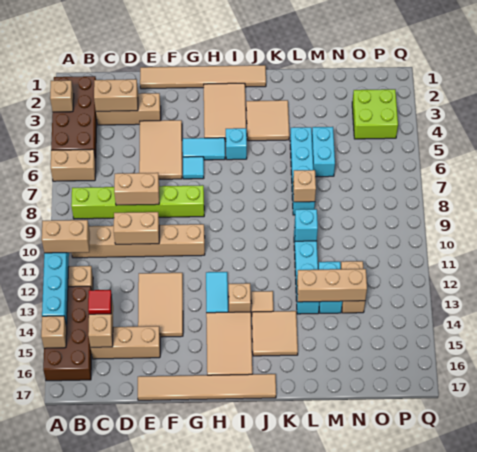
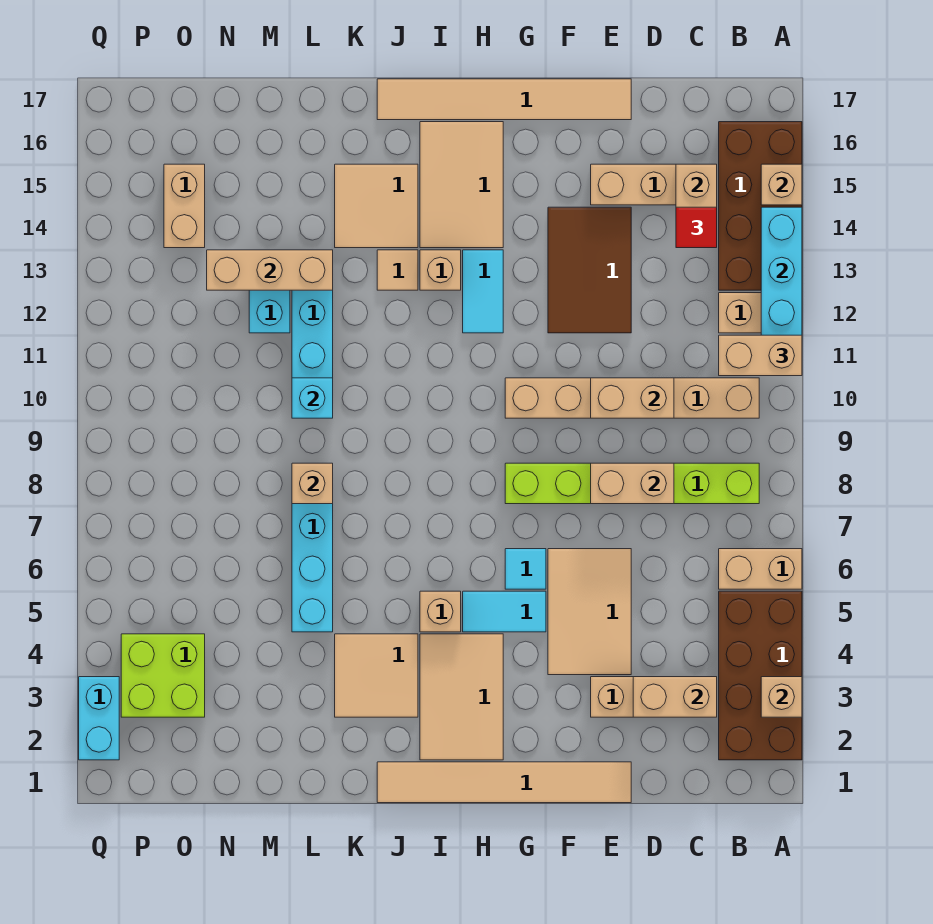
tan tile E12:F14 level 1 -> brown tile E12:F14 level 1
cyan brick I5 level 1 -> tan brick I5 level 1
cyan brick M5:M6 level 1 -> cyan brick Q2:Q3 level 1
tan brick N12:N13 level 1 -> tan brick O14:O15 level 1

